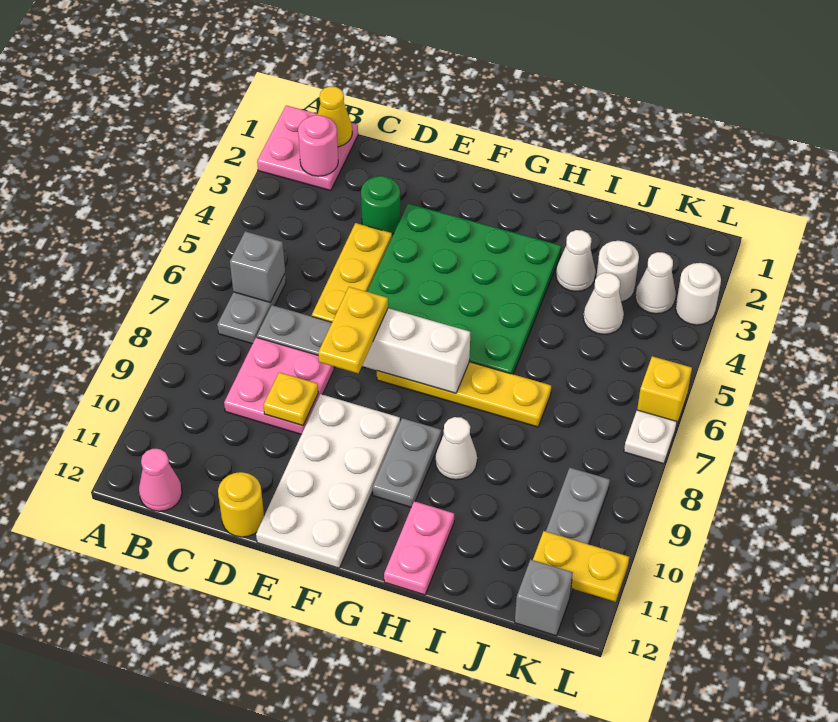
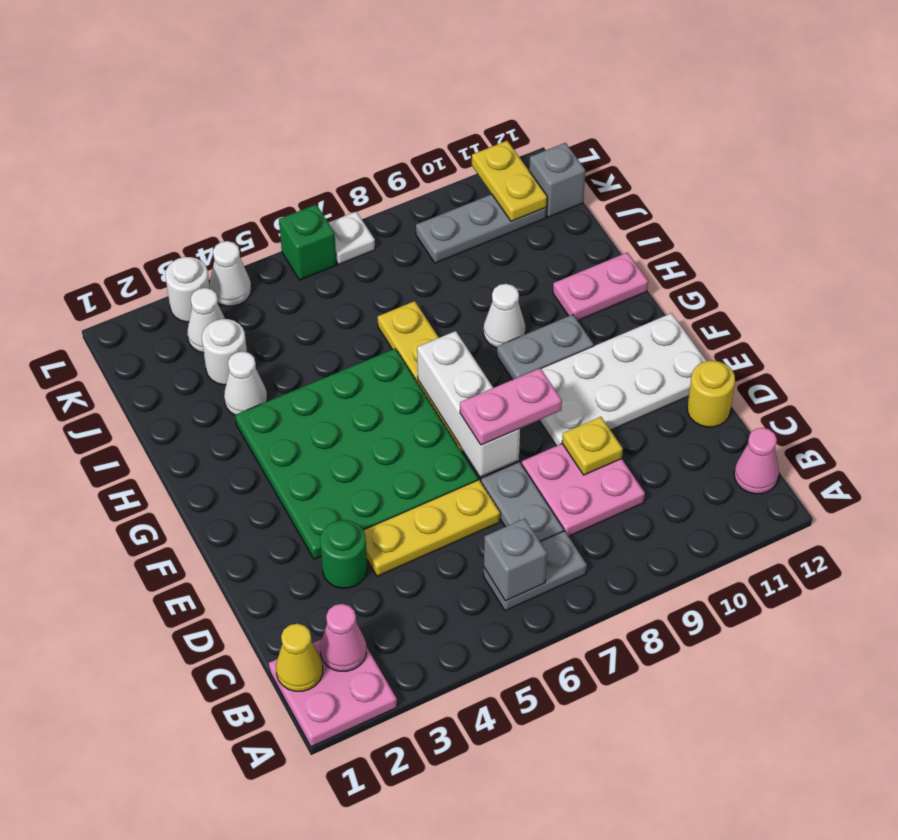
pink round brick B2 level 2 -> pink cone B2 level 2
yellow plate E7:E8 level 3 -> pink plate E7:E8 level 3
white cone J4 level 1 -> white cone L4 level 1
yellow brick L6 level 1 -> green brick L6 level 1

